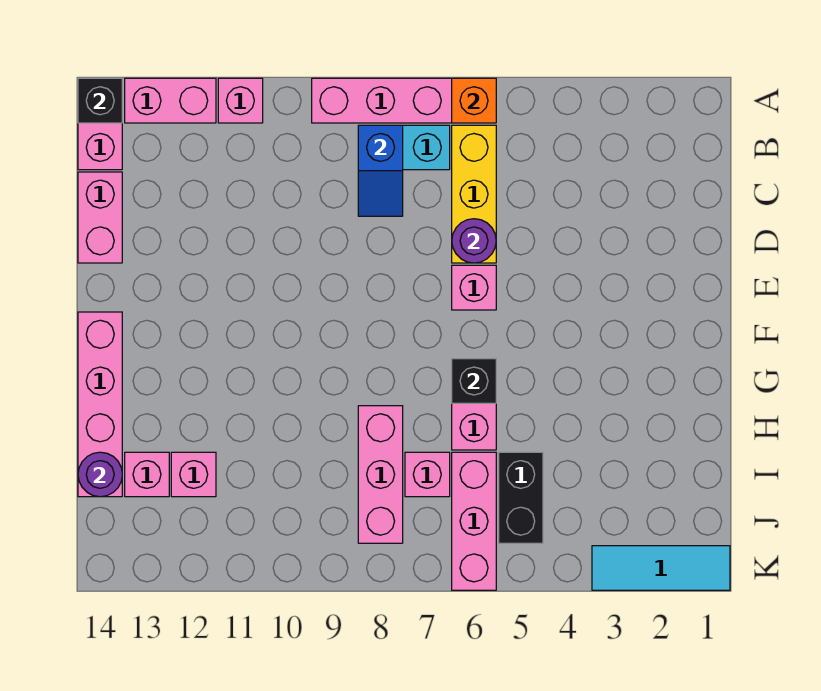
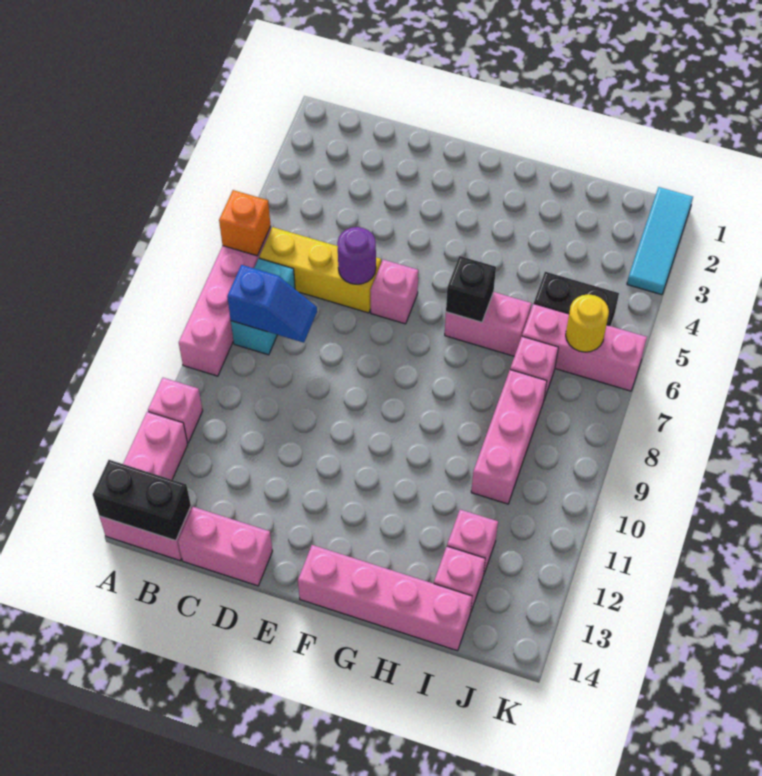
black brick A14 level 2 -> black brick A14:B14 level 2
pink brick H8:J8 level 1 -> pink brick I8:I10 level 1
purple round brick I14 level 2 -> none
none -> yellow round brick J6 level 2

